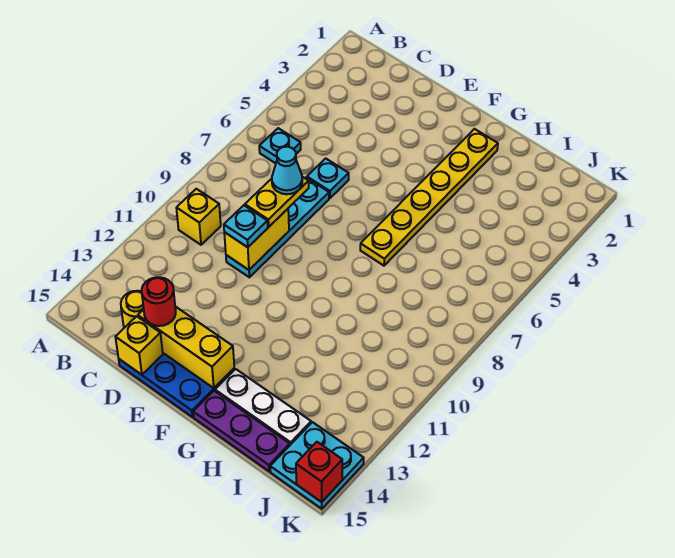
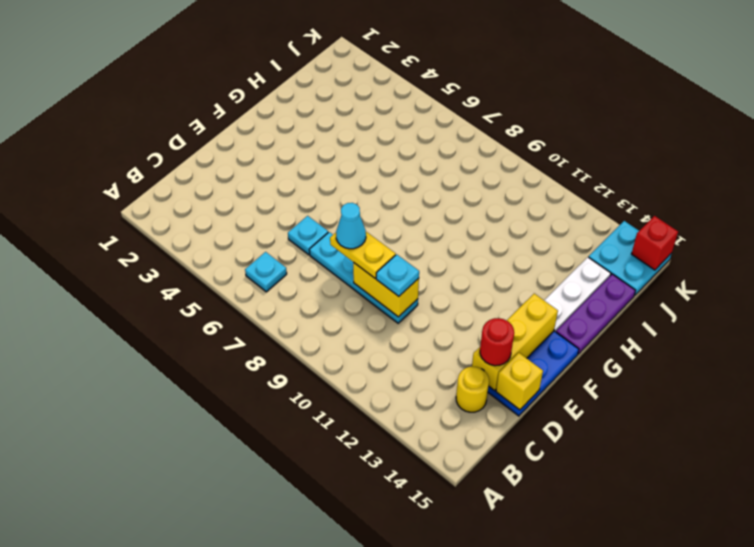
yellow brick B10 level 1 -> none
yellow plate G2:G7 level 1 -> none

